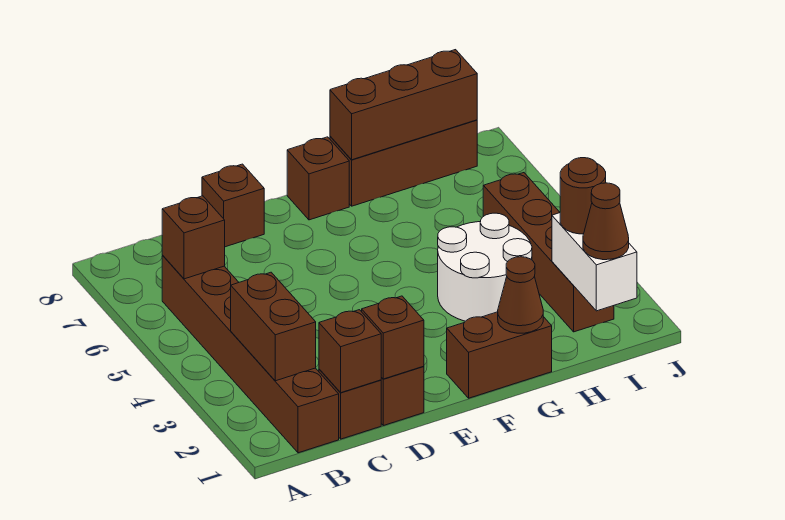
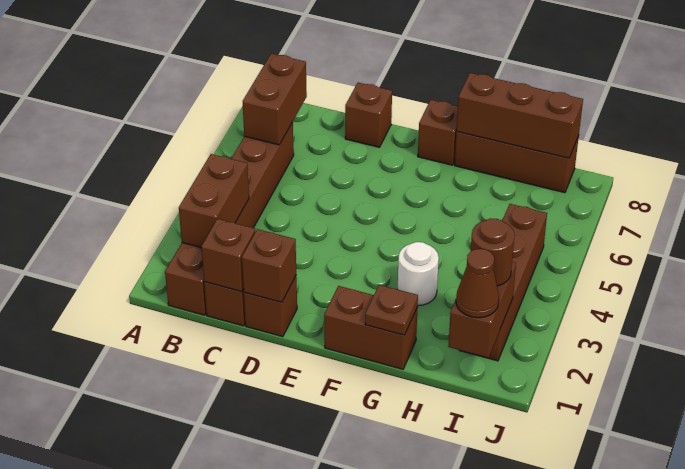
brown brick B6 level 2 -> brown brick B6:B7 level 2
brown cone G1 level 2 -> brown plate G1 level 2
white round brick G3:H4 level 1 -> white round brick G3 level 1
white brick I1:I2 level 2 -> brown brick I1:I2 level 2

